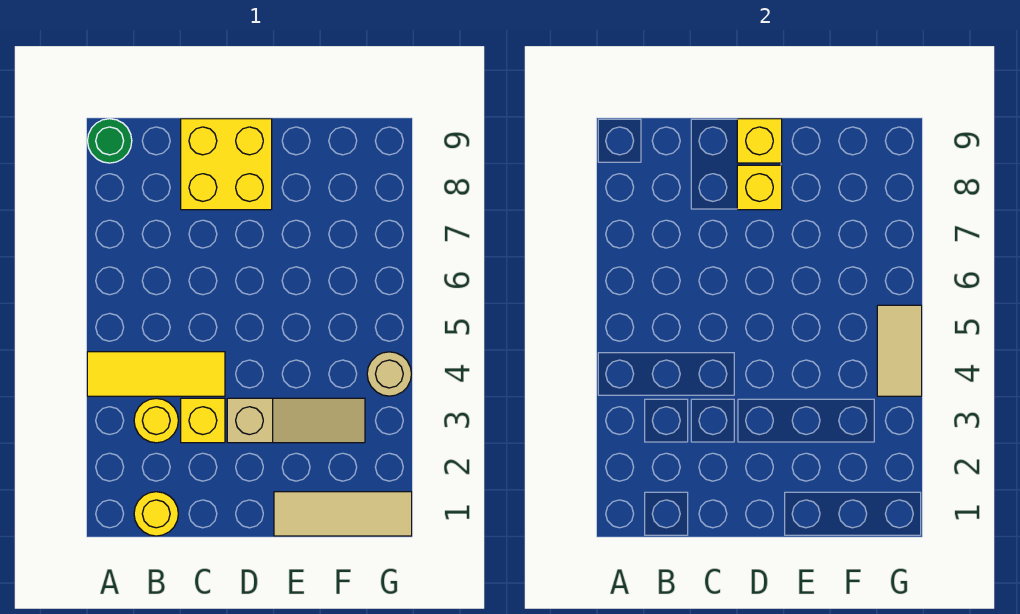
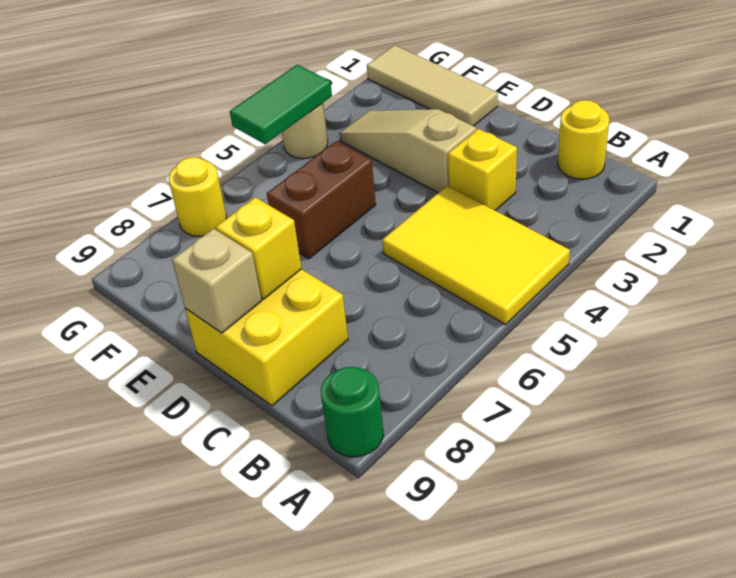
yellow tile A4:C4 level 1 -> yellow tile A4:C5 level 1
yellow round brick B3 level 1 -> yellow round brick G7 level 1
yellow brick D9 level 2 -> tan brick D9 level 2
none -> brown brick E5:E6 level 1
tan tile G4:G5 level 2 -> green tile G4:G5 level 2

